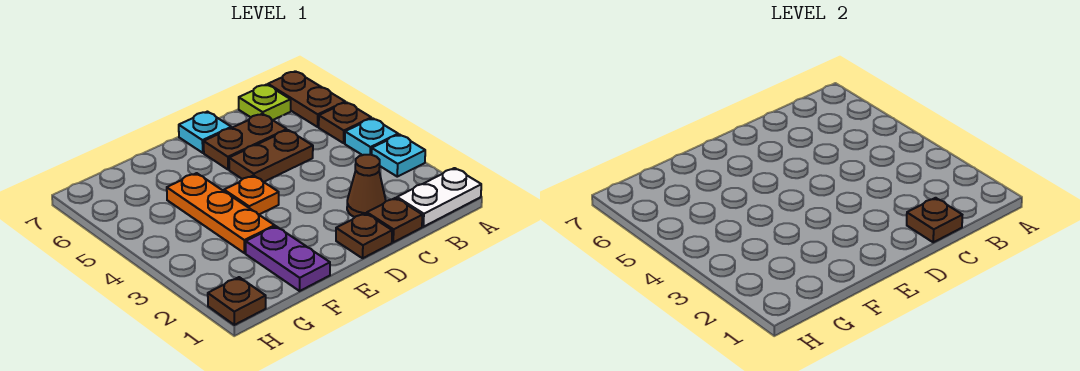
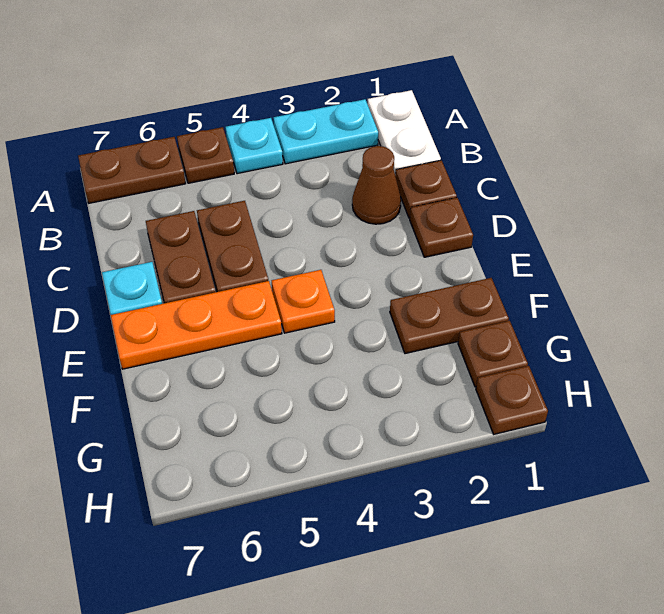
cyan plate A3 level 1 -> cyan plate A2:A3 level 1
lime plate B7 level 1 -> none
brown plate C1 level 2 -> brown plate G1 level 1
purple plate F1:F2 level 1 -> brown plate F1:F2 level 1
orange plate F3:F5 level 1 -> orange plate E5:E7 level 1

